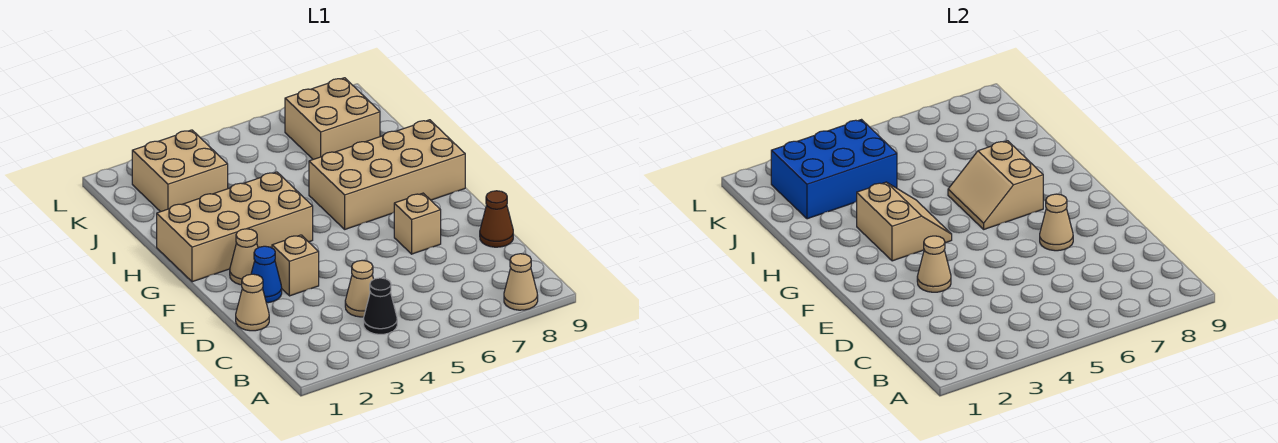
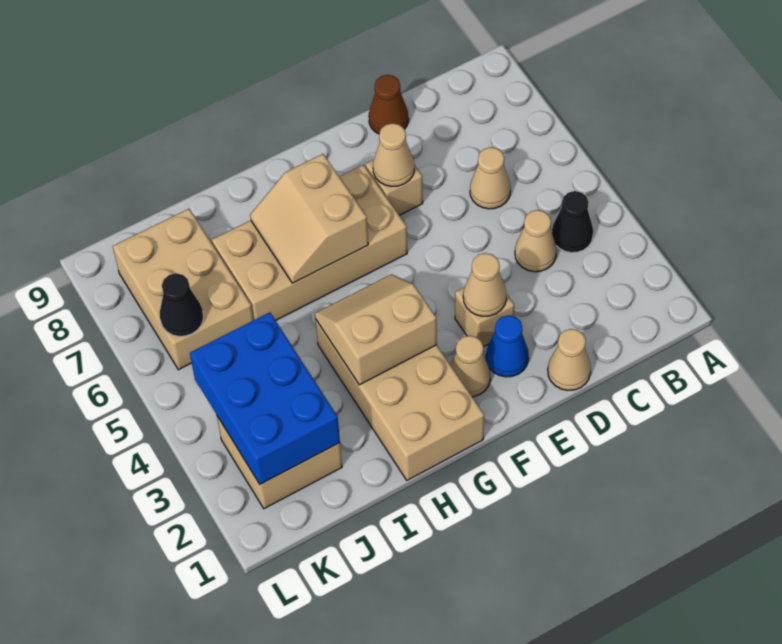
tan cone A8 level 1 -> tan cone C6 level 1
tan brick G6:H9 level 1 -> tan brick F6:I7 level 1
tan slope G6:H7 level 2 top 7 -> tan slope G6:H7 level 2 top G
tan brick J7:K8 level 1 -> tan brick J6:K8 level 1
none -> black cone K6 level 2

